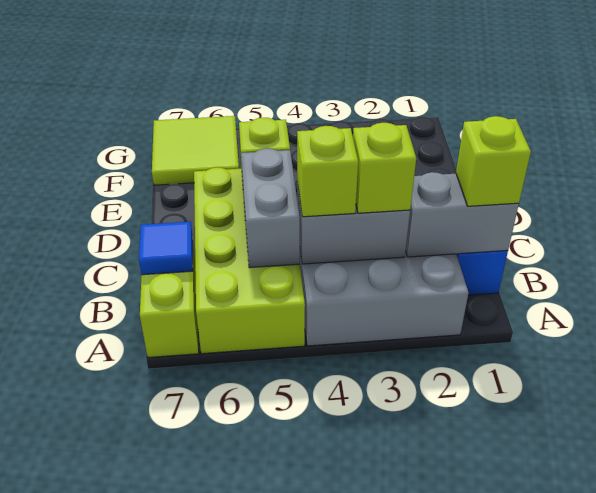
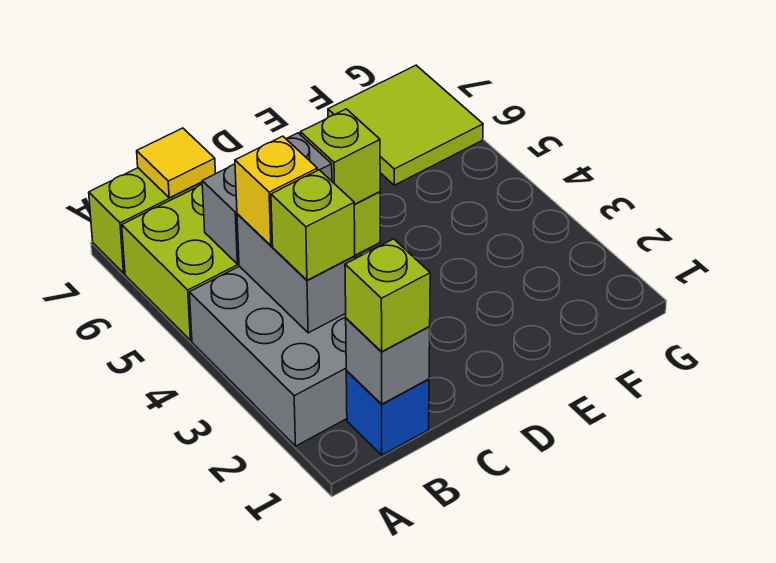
grey brick B1:B2 level 2 -> grey brick B1 level 2
lime brick B4 level 3 -> yellow brick B4 level 3
blue tile B7 level 2 -> yellow tile B7 level 2

